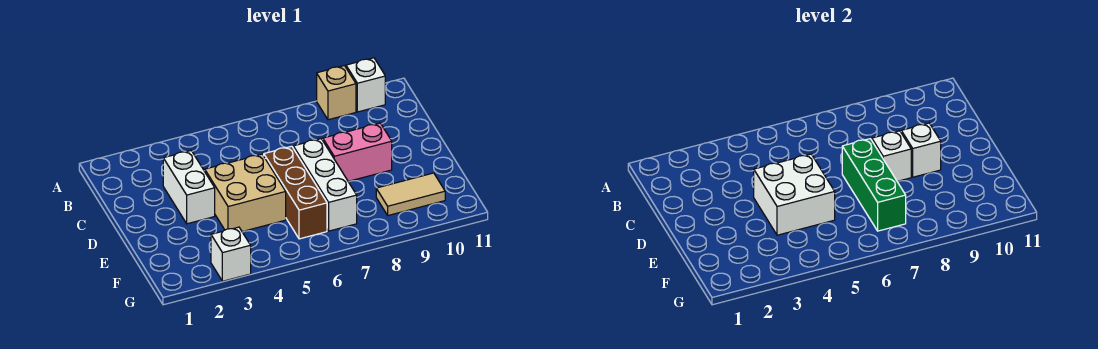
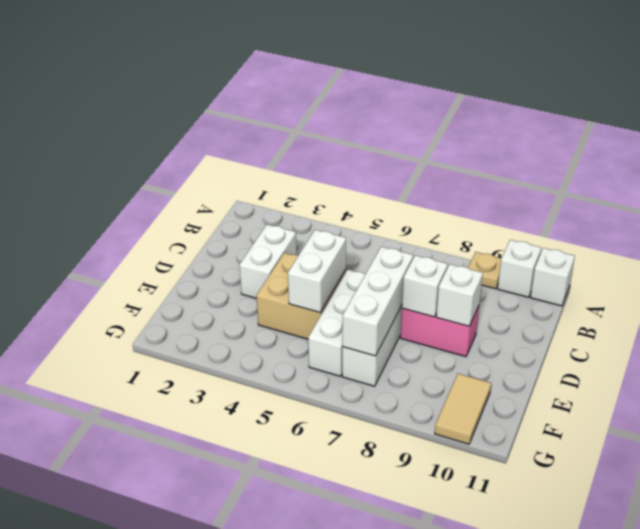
tan brick A9 level 1 -> tan plate A9 level 1
white brick D4:E5 level 2 -> white brick D5:E5 level 2
brown brick D6:F6 level 1 -> white brick D6:F6 level 1
green brick D7:F7 level 2 -> white brick D7:F7 level 2
tan tile F9:F10 level 1 -> tan tile F10:G10 level 1
white brick G3 level 1 -> white brick A11 level 1

